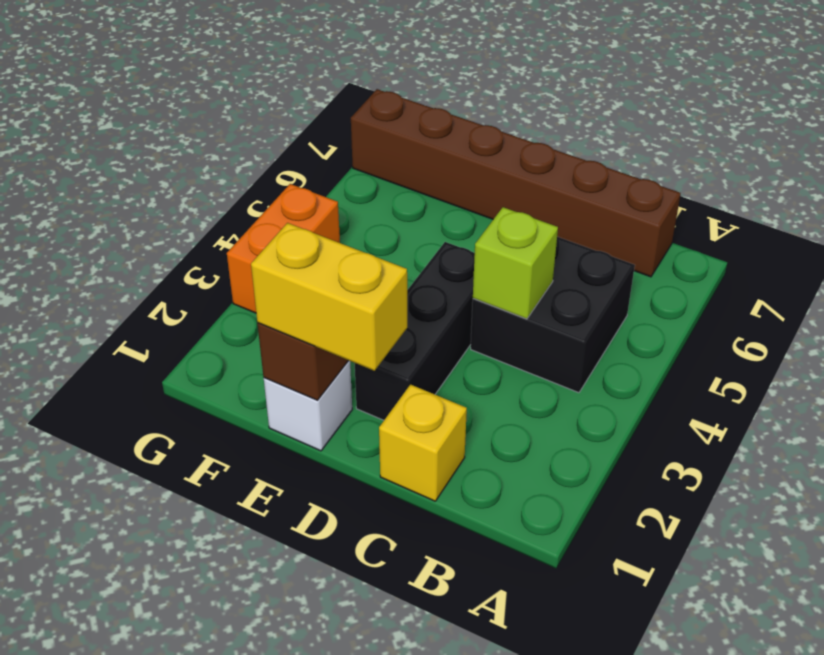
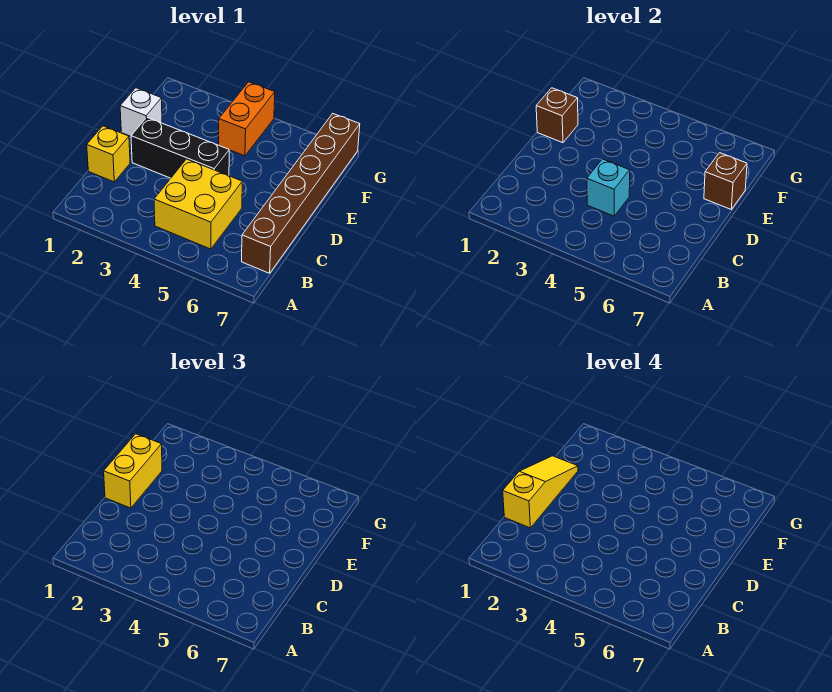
black brick B4:C5 level 1 -> yellow brick B4:C5 level 1
none -> yellow slope C1:E1 level 4 top C
lime brick C4 level 2 -> cyan brick C4 level 2
none -> brown brick E7 level 2
orange brick G3:G4 level 1 -> orange brick F4:G4 level 1

